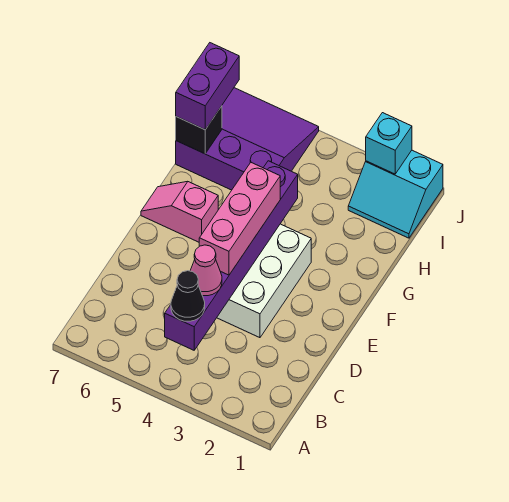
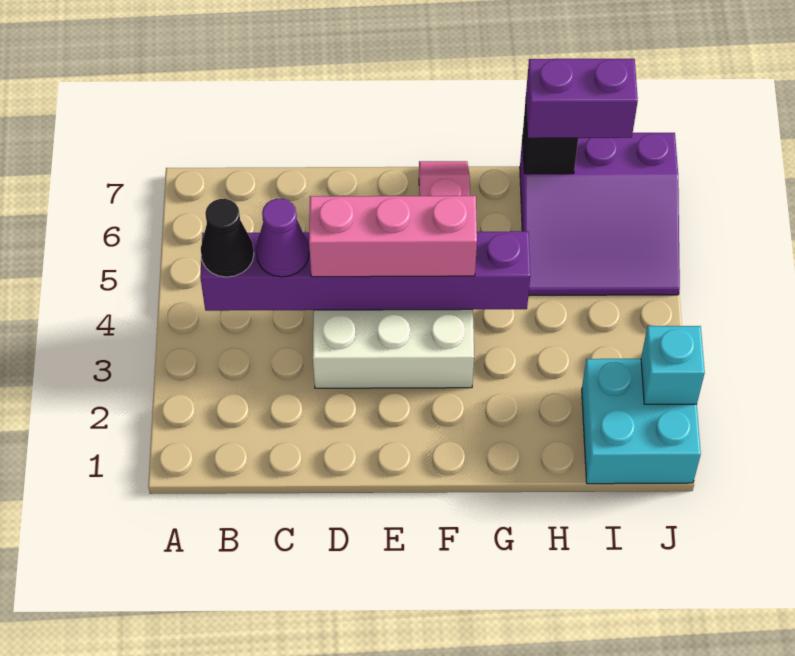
pink cone C4 level 3 -> purple cone C4 level 3
purple slope H5:J7 level 1 top H -> purple slope H5:J7 level 1 top 7
cyan slope I1:J2 level 1 top J -> cyan brick I1:J2 level 1

